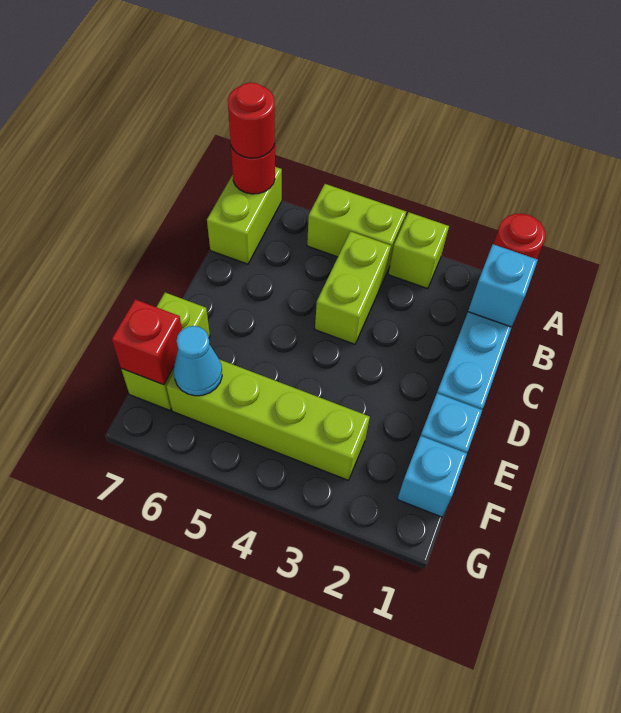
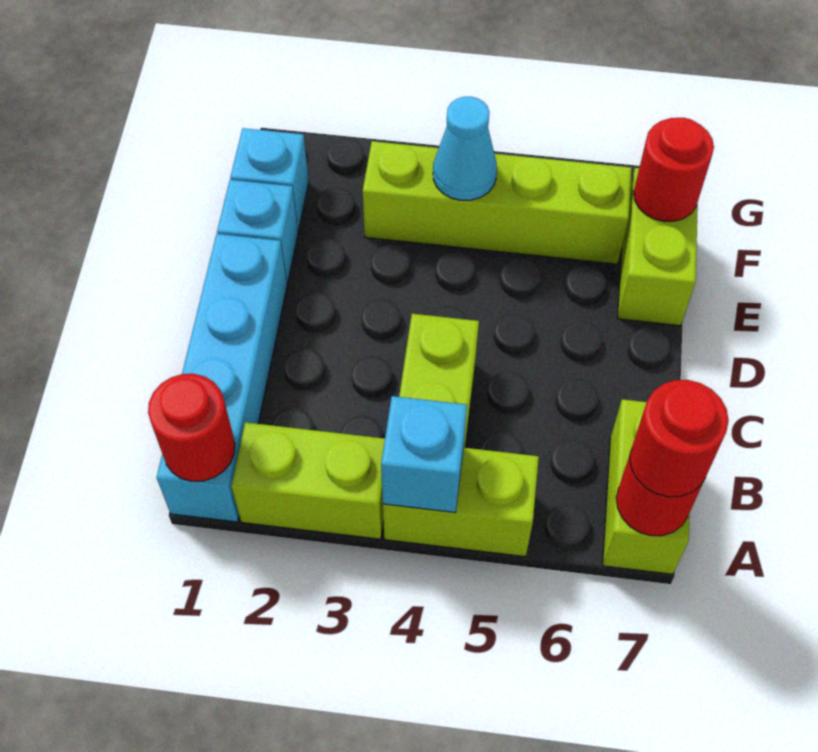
lime brick A3 level 1 -> lime brick A2:A3 level 1
cyan brick B1 level 2 -> cyan brick A4 level 2
cyan cone F6 level 2 -> cyan cone F4 level 2
red brick F7 level 2 -> red round brick F7 level 2

